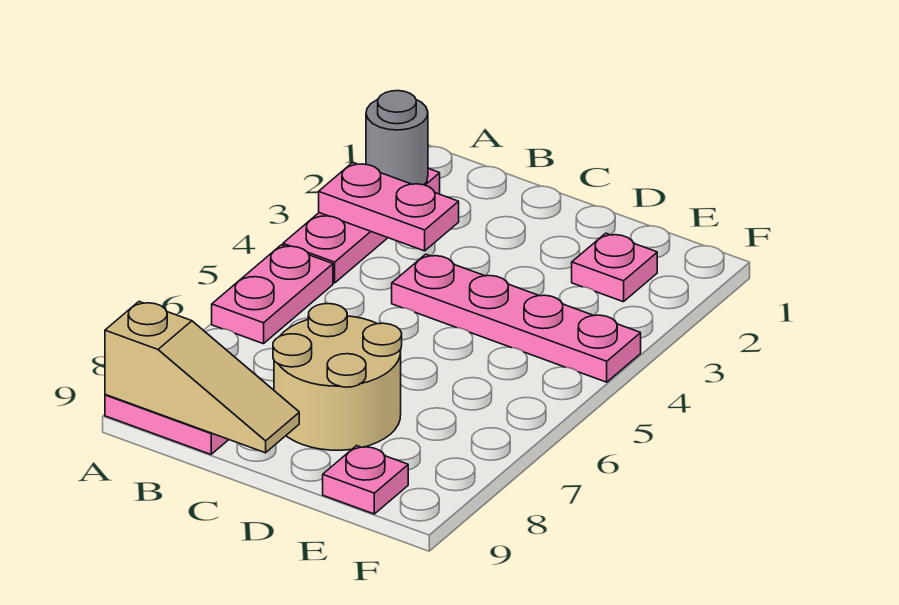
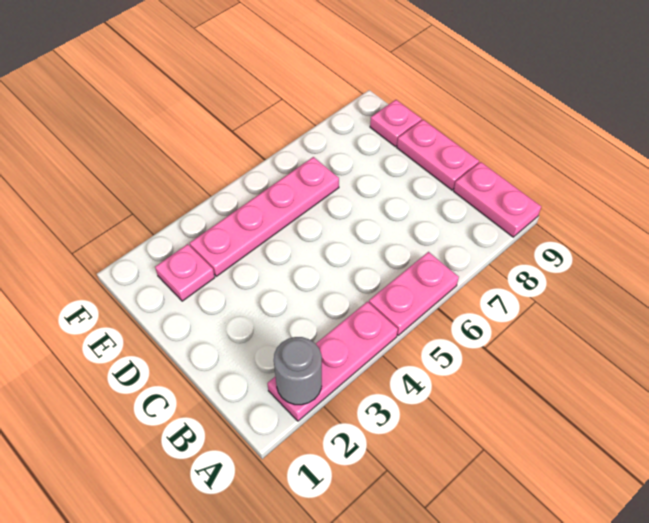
pink plate A3:B3 level 2 -> pink plate C9:D9 level 1
tan slope A9:C9 level 2 top A -> none
pink plate C4:F4 level 1 -> pink plate E3:E6 level 1
tan round brick C7:D8 level 1 -> none

